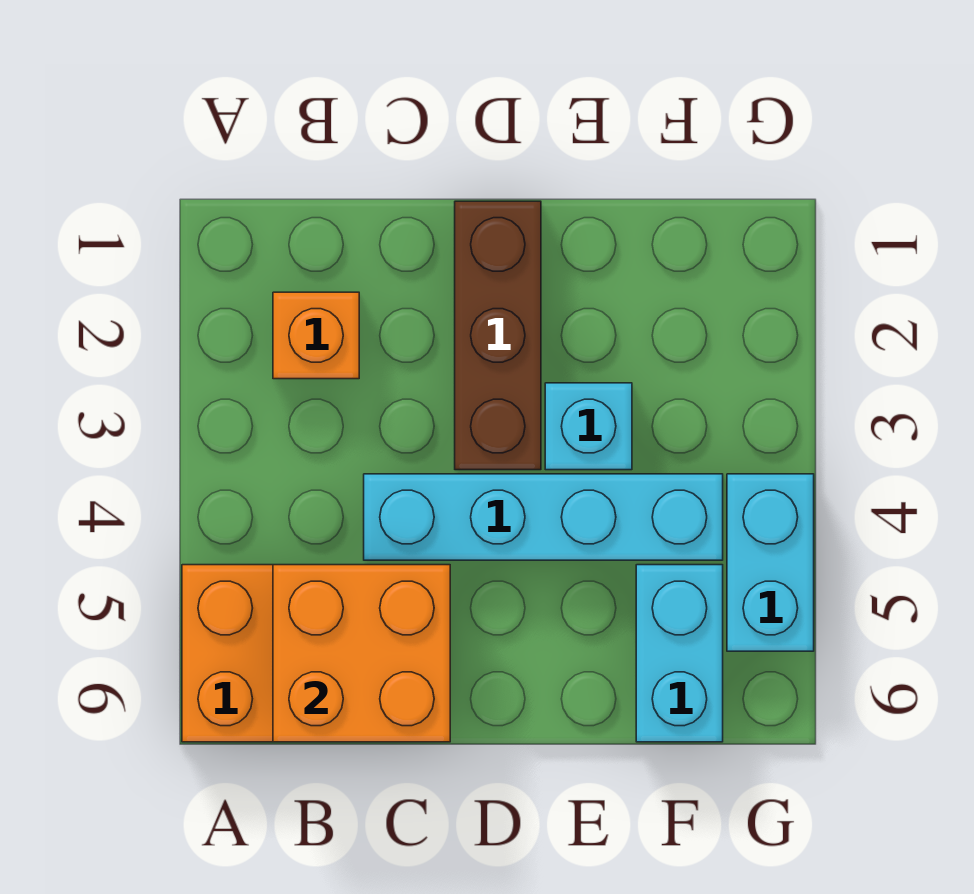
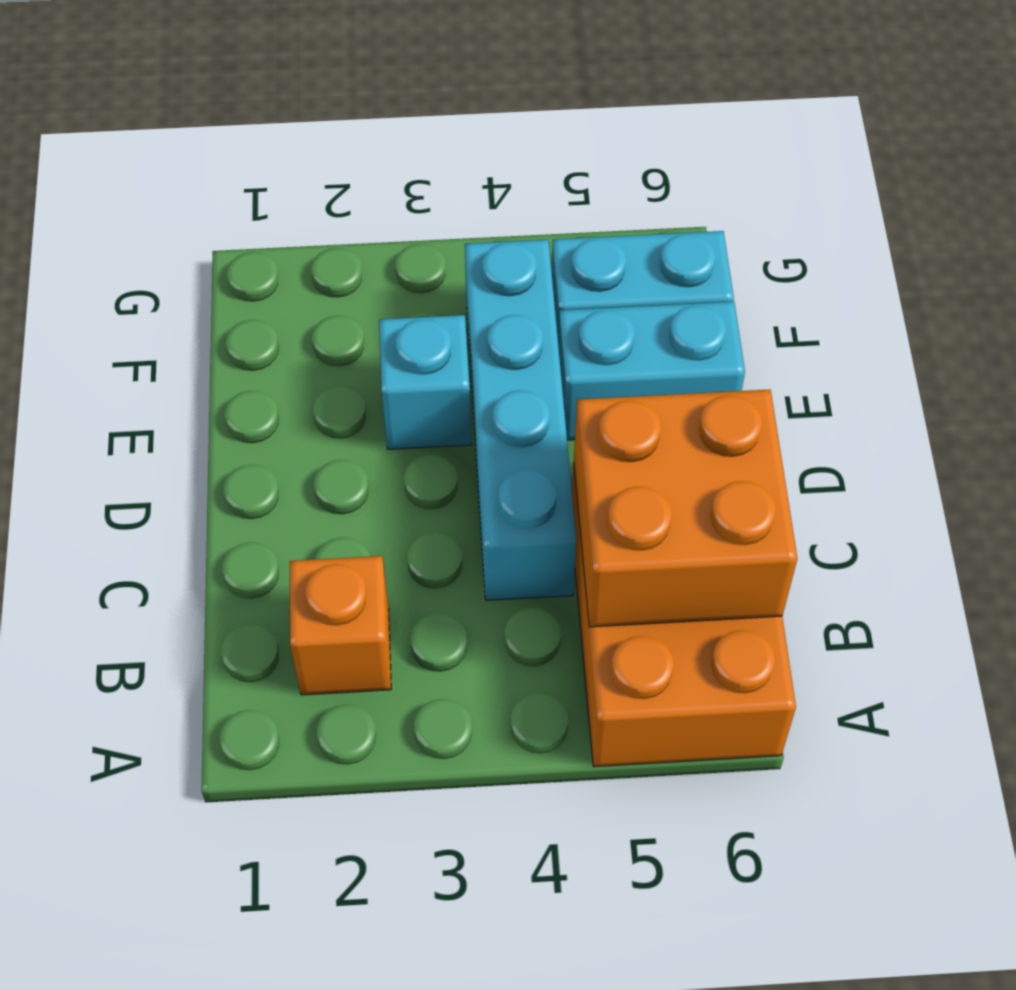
brown brick D1:D3 level 1 -> none
cyan brick G4:G5 level 1 -> cyan brick E5:E6 level 1

